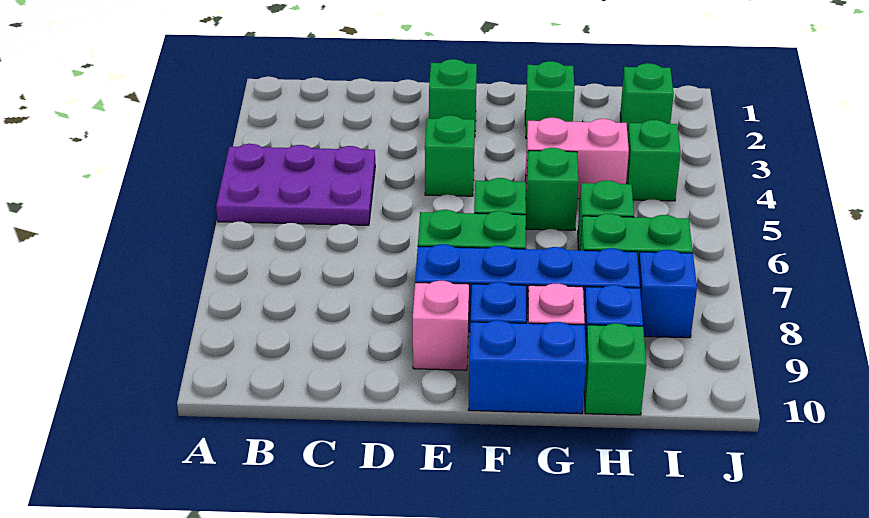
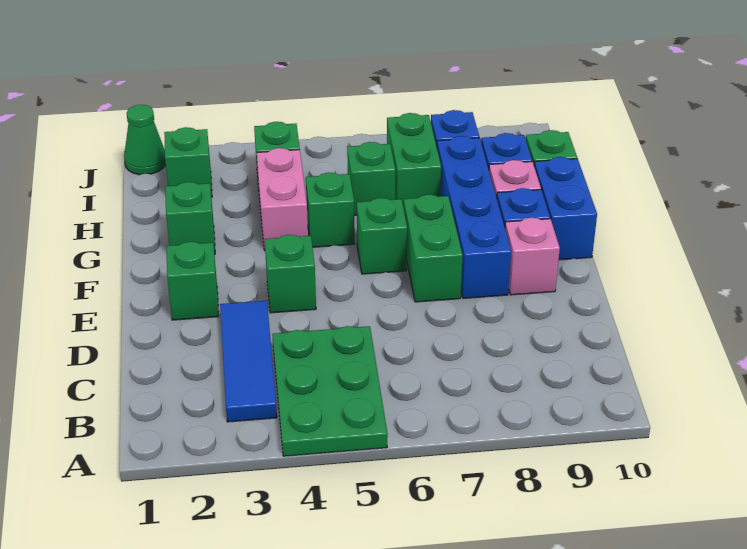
purple plate A4:C5 level 1 -> green plate A4:C5 level 1
none -> blue tile B3:D3 level 1
none -> green cone J1 level 1

